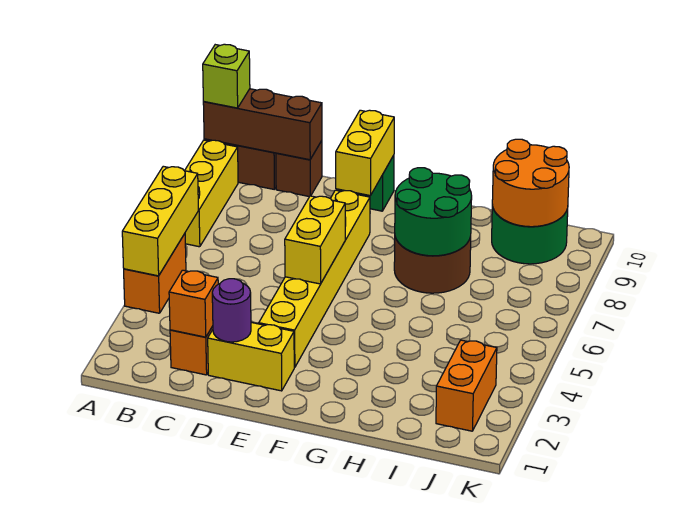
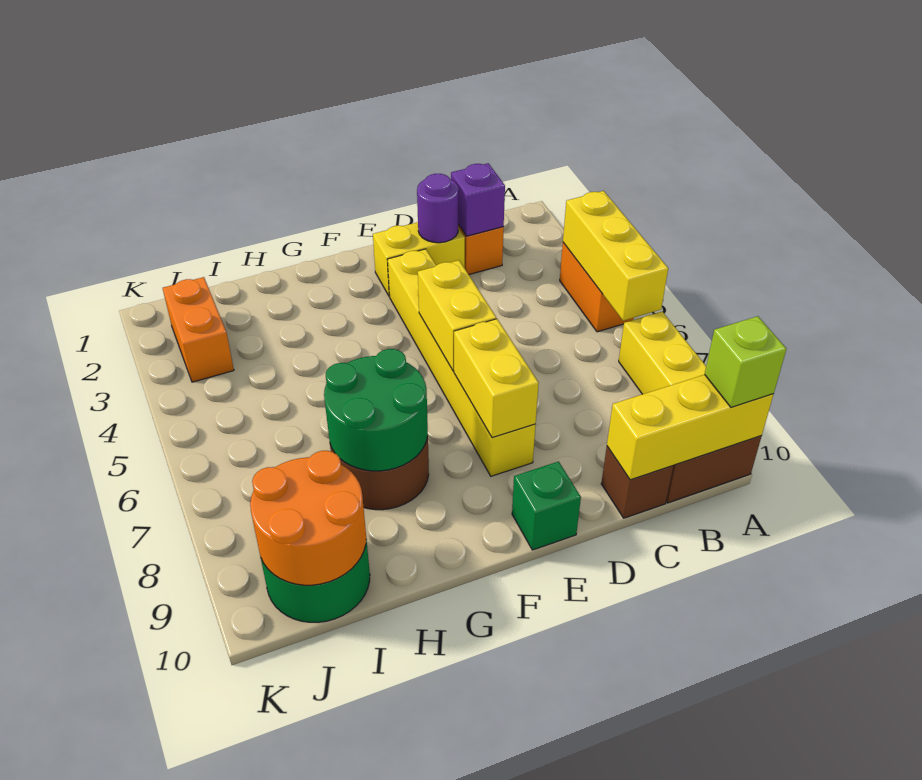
brown brick A10:C10 level 2 -> yellow brick A10:C10 level 2
orange brick C2 level 2 -> purple brick C2 level 2
yellow brick E9:E10 level 2 -> yellow brick E7:E8 level 2

